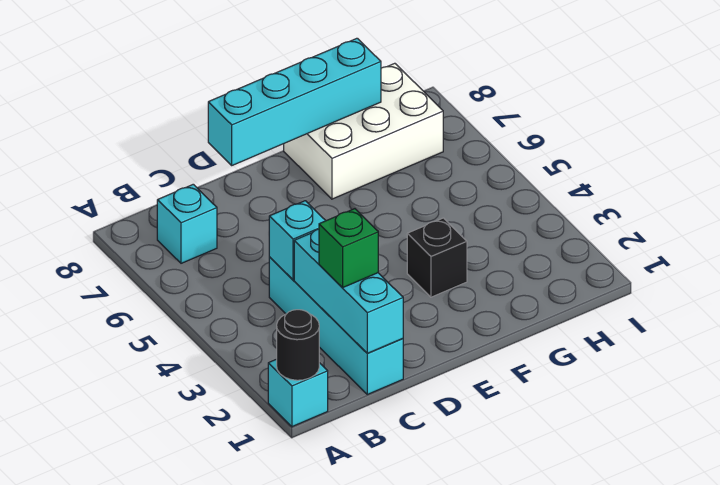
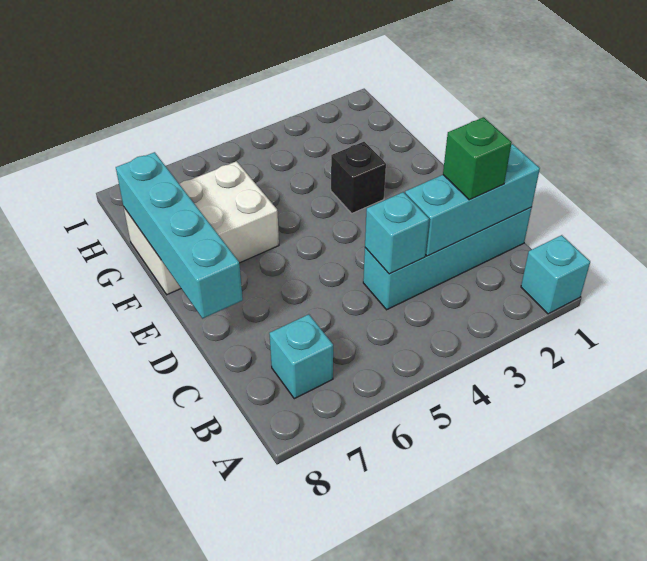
black round brick A1 level 2 -> none
white brick F7:H8 level 1 -> white brick F6:G8 level 1

